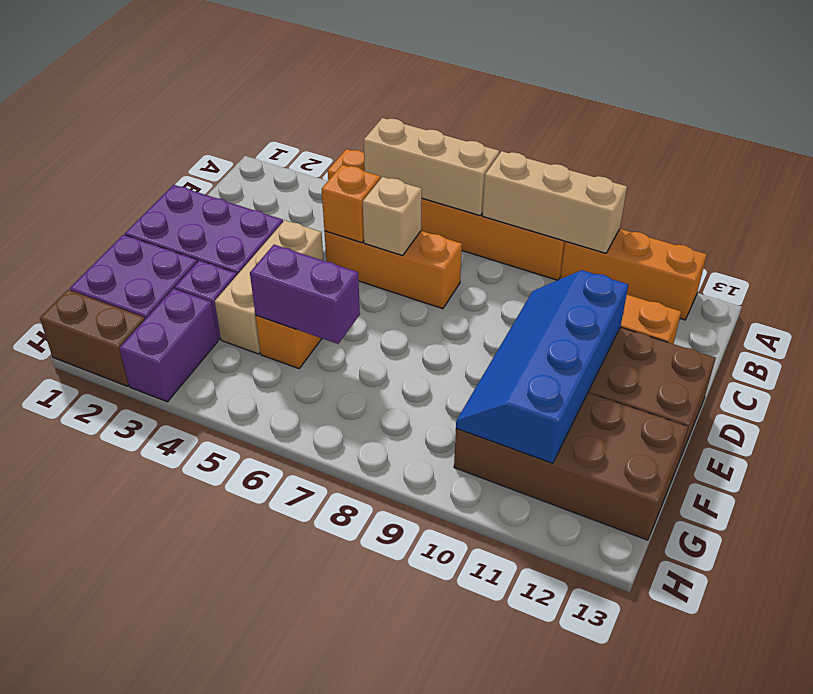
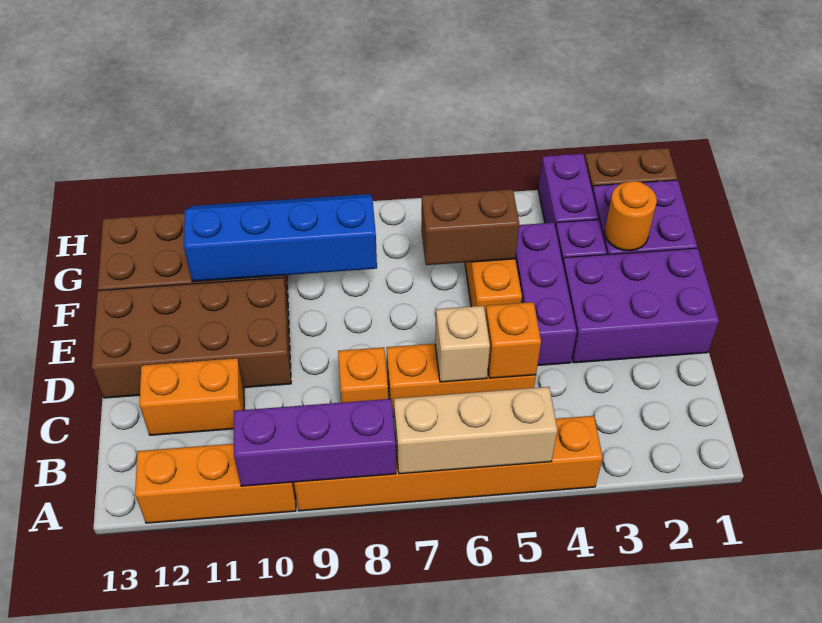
tan brick A8:A10 level 2 -> purple brick A8:A10 level 2
none -> orange brick C8 level 1
tan brick D4:F4 level 1 -> purple brick D4:F4 level 1
blue slope D10:G11 level 2 top 11 -> blue slope F8:G11 level 2 top F
none -> orange round brick F2 level 2
purple brick F5:F6 level 2 -> brown brick F5:F6 level 2

